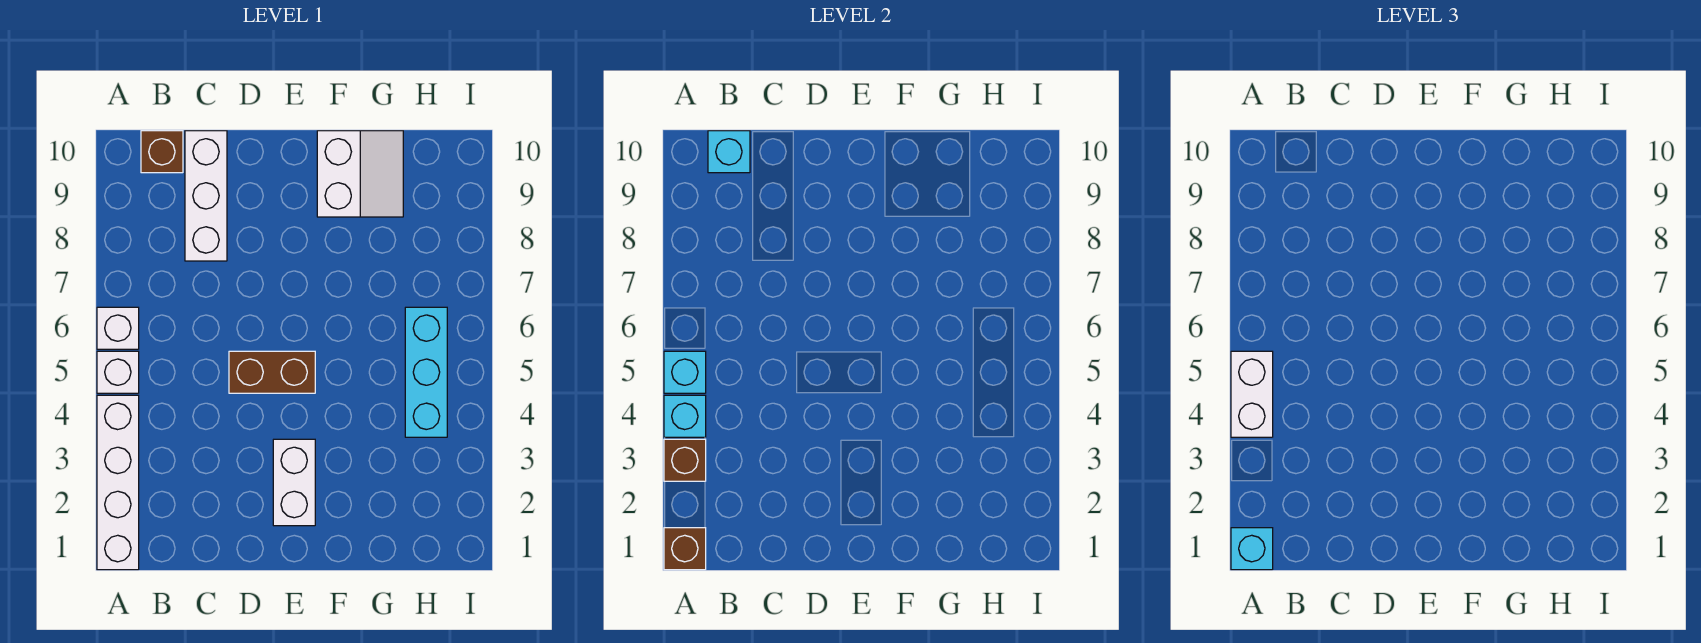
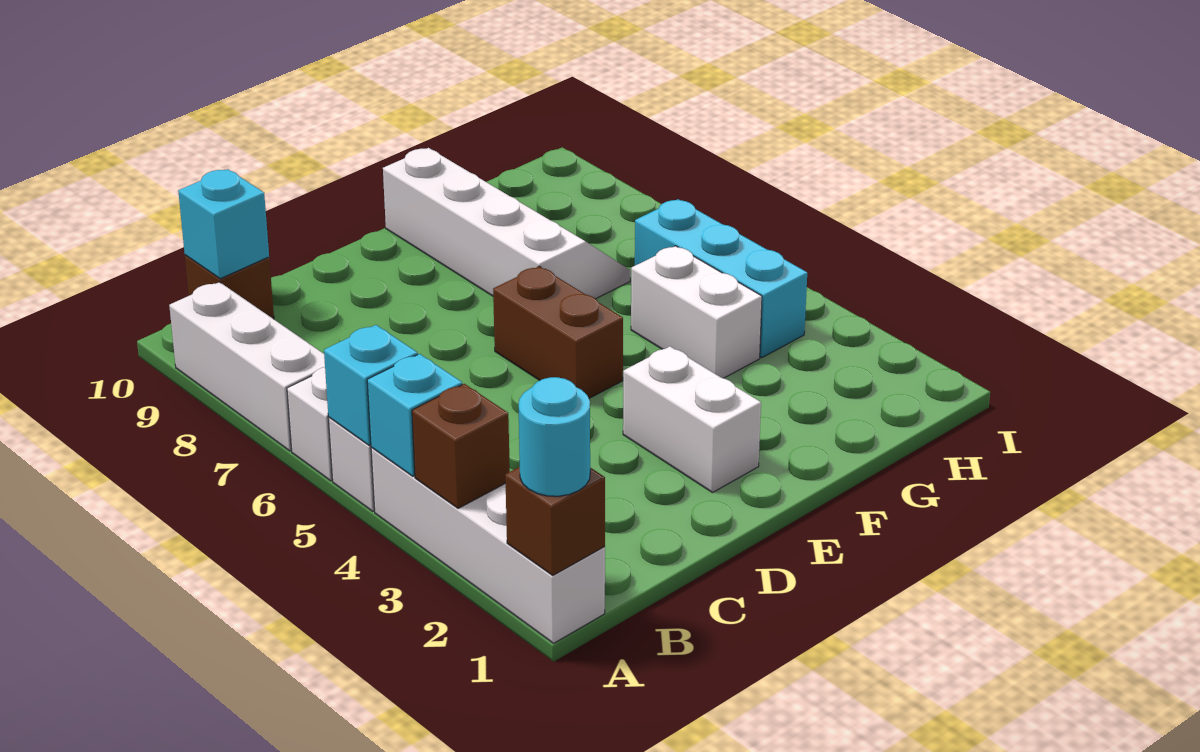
cyan brick A1 level 3 -> cyan round brick A1 level 3
white brick A4:A5 level 3 -> white brick G4:G5 level 1
white brick C8:C10 level 1 -> white brick A7:A9 level 1
brown brick D5:E5 level 1 -> brown brick E5:E6 level 1
white slope F9:G10 level 1 top F -> white slope F7:G10 level 1 top F

